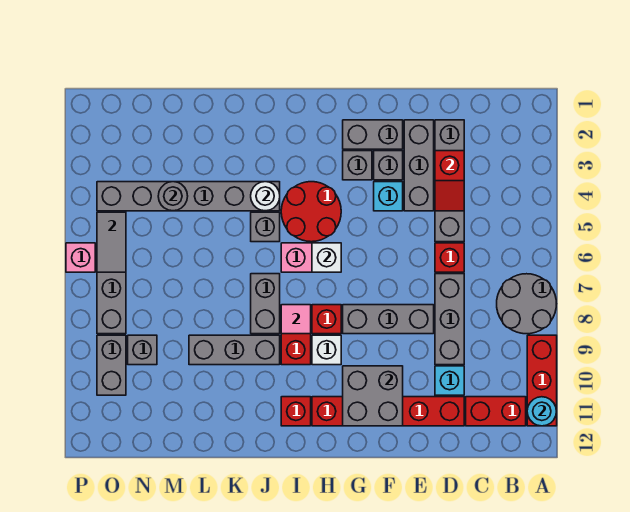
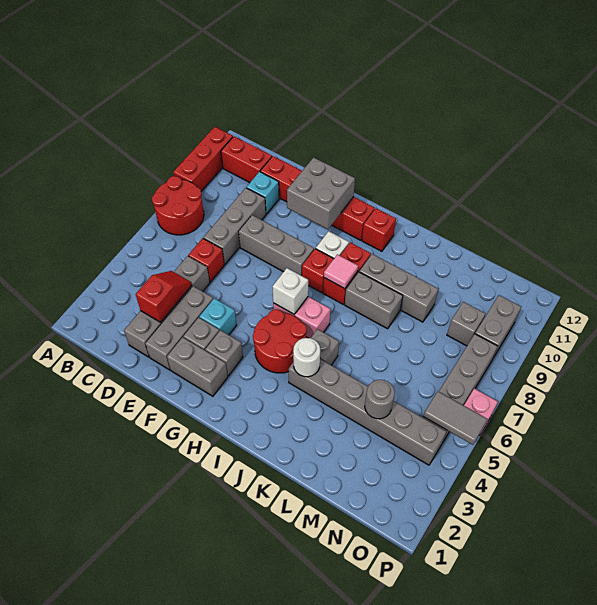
grey round brick A7:B8 level 1 -> red round brick A7:B8 level 1
cyan round brick A11 level 2 -> none
grey brick J7:J8 level 1 -> grey brick J8:K8 level 1
grey tile O5:O6 level 2 -> grey tile O5:P5 level 2

